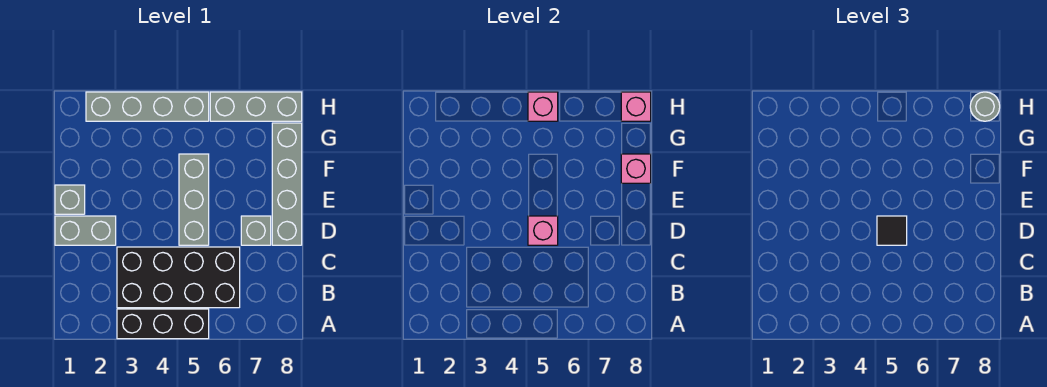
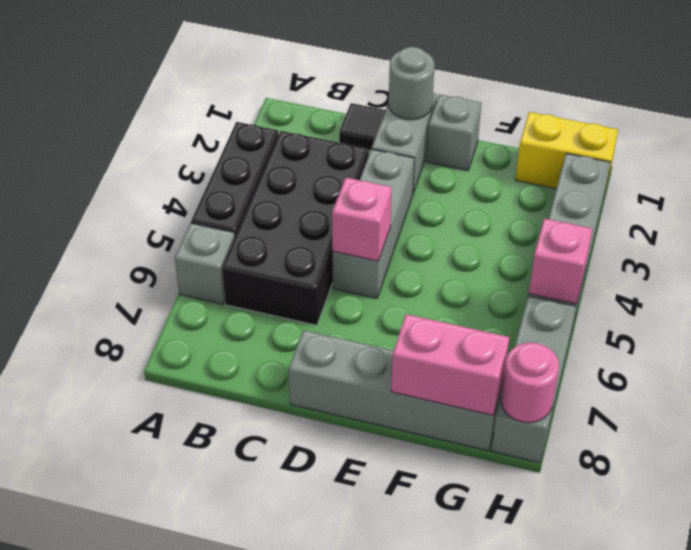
grey brick D5:F5 level 1 -> grey brick D3:D5 level 1
black tile D5 level 3 -> black tile C1 level 1
grey brick D7 level 1 -> grey brick A6 level 1
pink brick F8 level 2 -> pink brick F8:G8 level 2
none -> yellow brick G1:H1 level 1
pink brick H8 level 2 -> pink round brick H8 level 2
grey round brick H8 level 3 -> grey round brick D1 level 2

